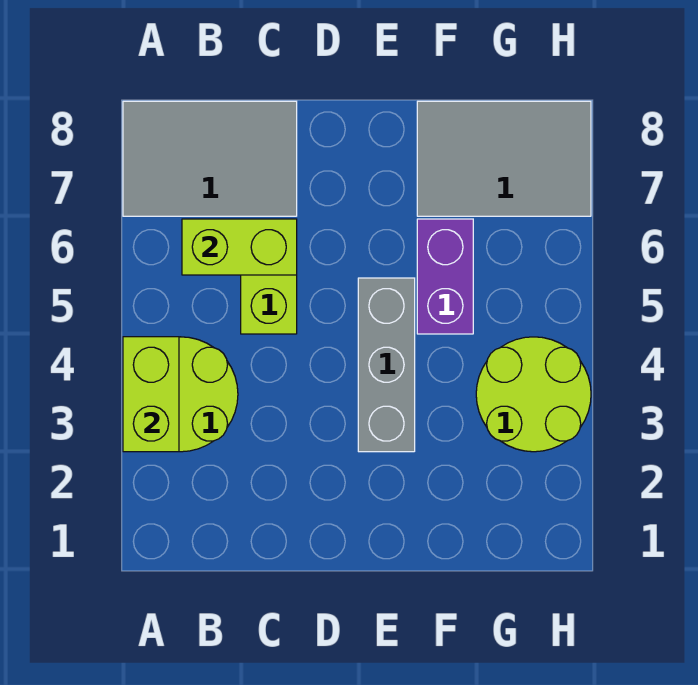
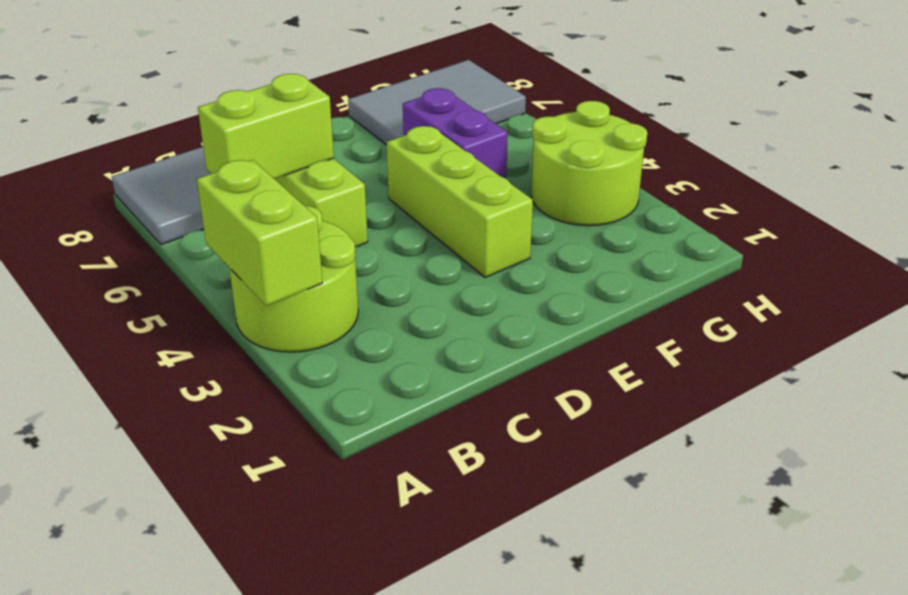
grey brick E3:E5 level 1 -> lime brick E3:E5 level 1

